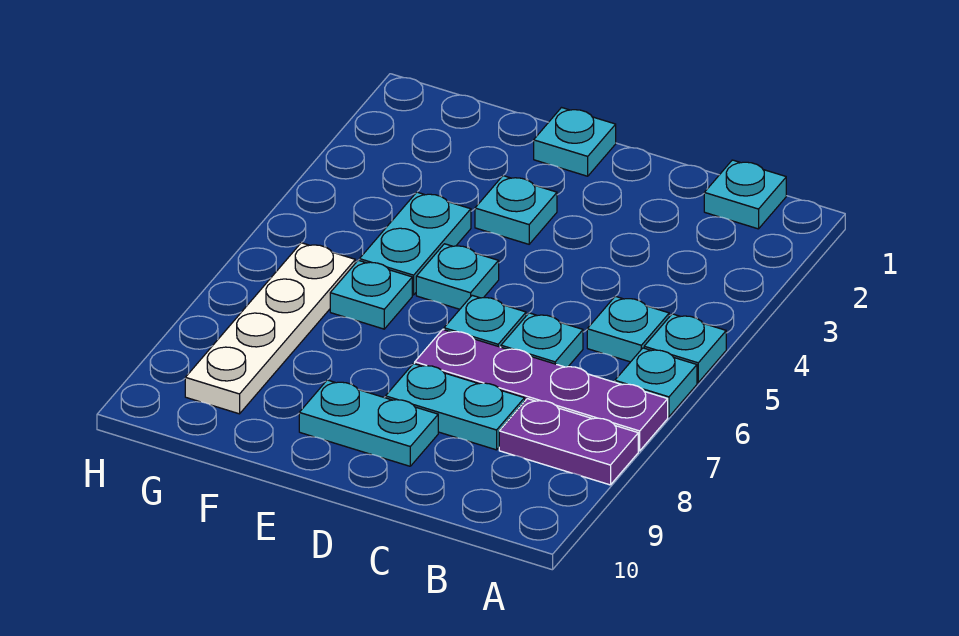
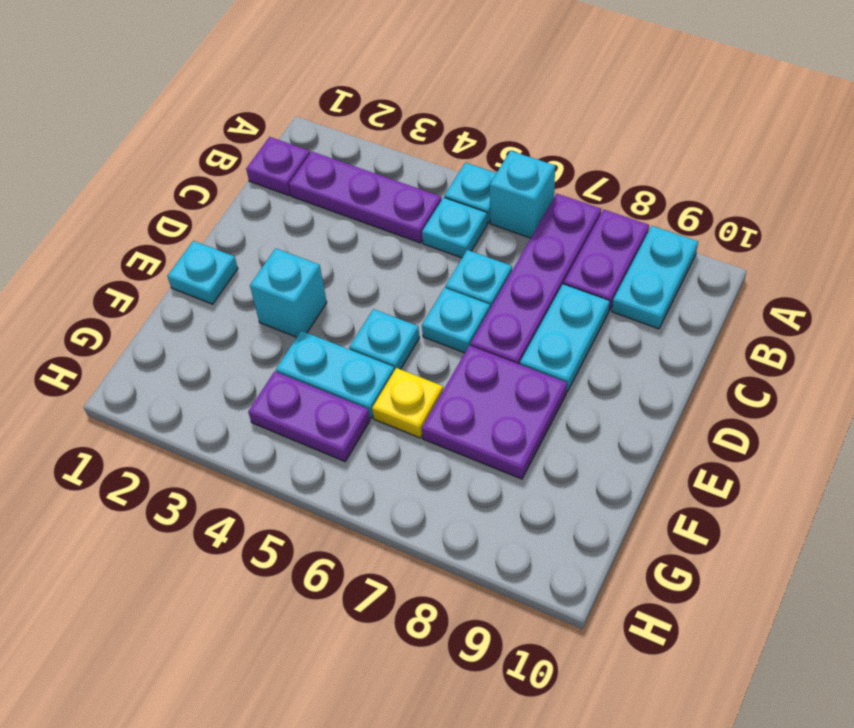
cyan plate A6 level 1 -> cyan brick A6 level 1
cyan plate B1 level 1 -> purple plate B1 level 1
none -> purple plate B2:B4 level 1
cyan plate D9:E9 level 1 -> cyan plate A9:B9 level 1
cyan plate E3 level 1 -> cyan brick E3 level 1
none -> purple plate E7:F8 level 1
cyan plate F6 level 1 -> yellow plate F6 level 1
none -> purple plate G4:G5 level 1
white plate G6:G9 level 1 -> none

